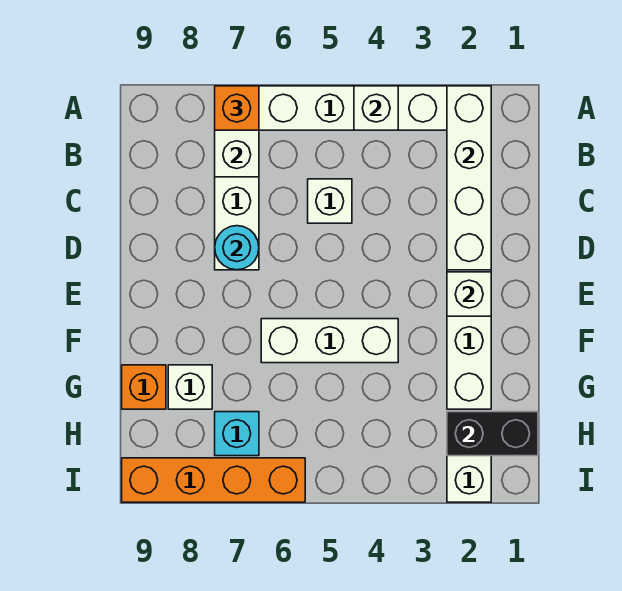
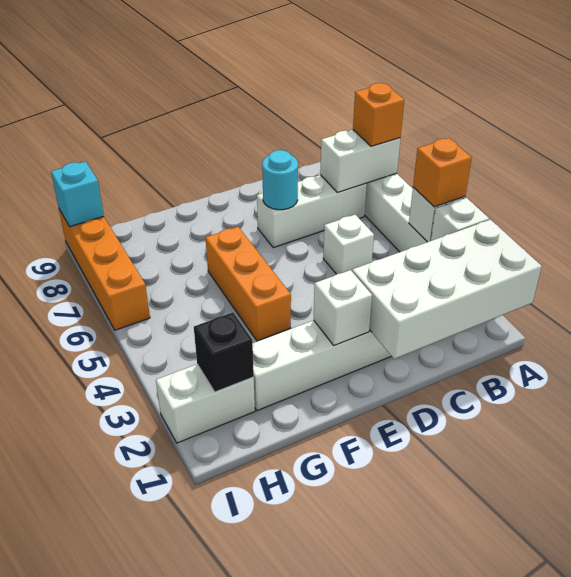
white brick A2:D2 level 2 -> white brick A1:D2 level 2
white brick F4:F6 level 1 -> orange brick F4:F6 level 1
white brick G8 level 1 -> white brick A3 level 2
orange brick G9 level 1 -> orange brick A4 level 3
black brick H1:H2 level 2 -> black brick H2 level 2
cyan brick H7 level 1 -> cyan brick I9 level 2

